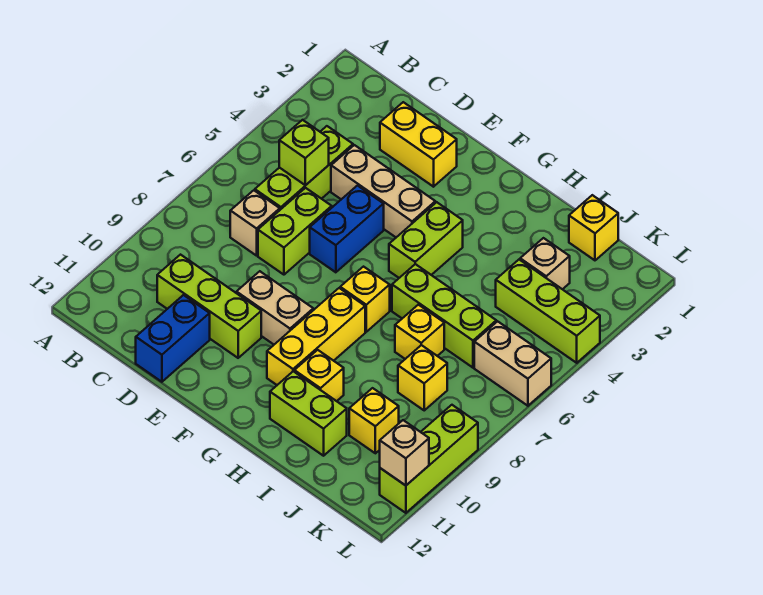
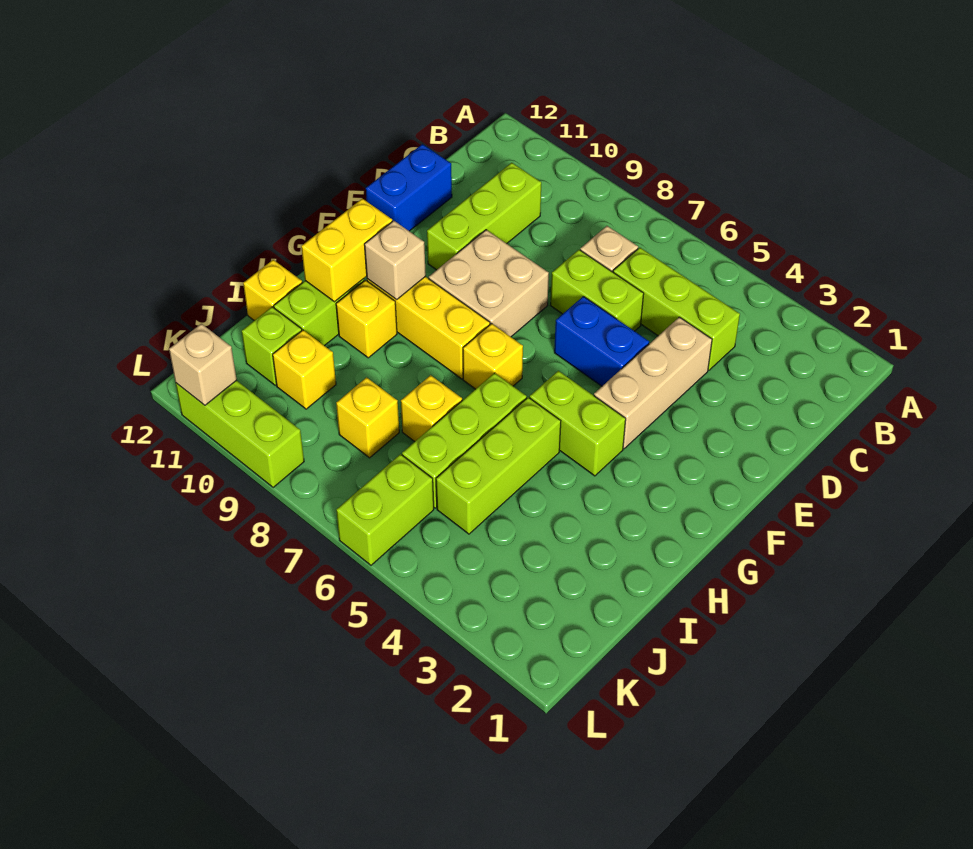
lime brick C5 level 2 -> lime brick J11 level 1
yellow brick D2:E2 level 1 -> yellow brick G11:H11 level 2
blue brick D11:D12 level 1 -> blue brick D12:E12 level 1
tan brick E9:F9 level 1 -> tan brick E8:F9 level 1
yellow brick J1 level 1 -> yellow brick I12 level 1
tan brick J3 level 1 -> tan brick G10 level 2
lime brick J4:L4 level 1 -> lime brick H5:J5 level 1
tan brick K6:L6 level 1 -> lime brick K6:L6 level 1

